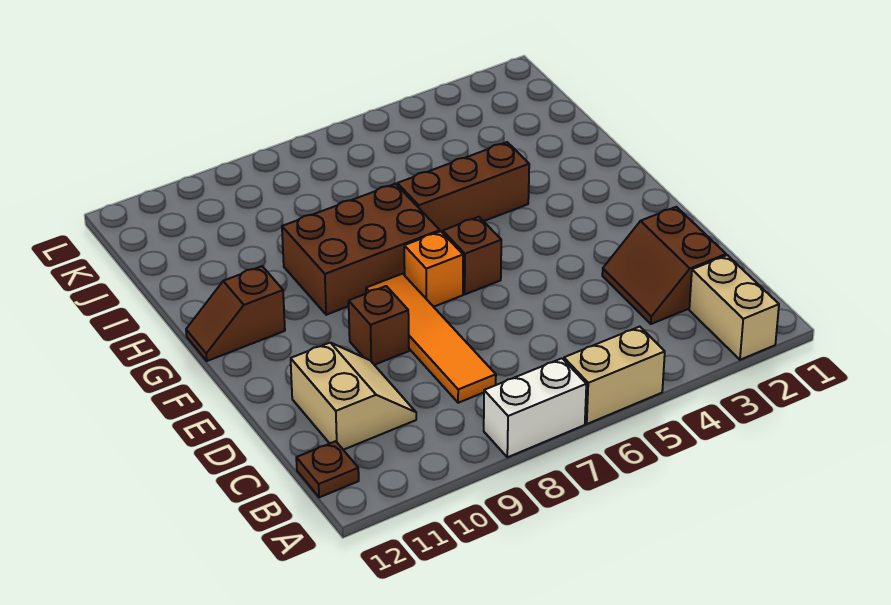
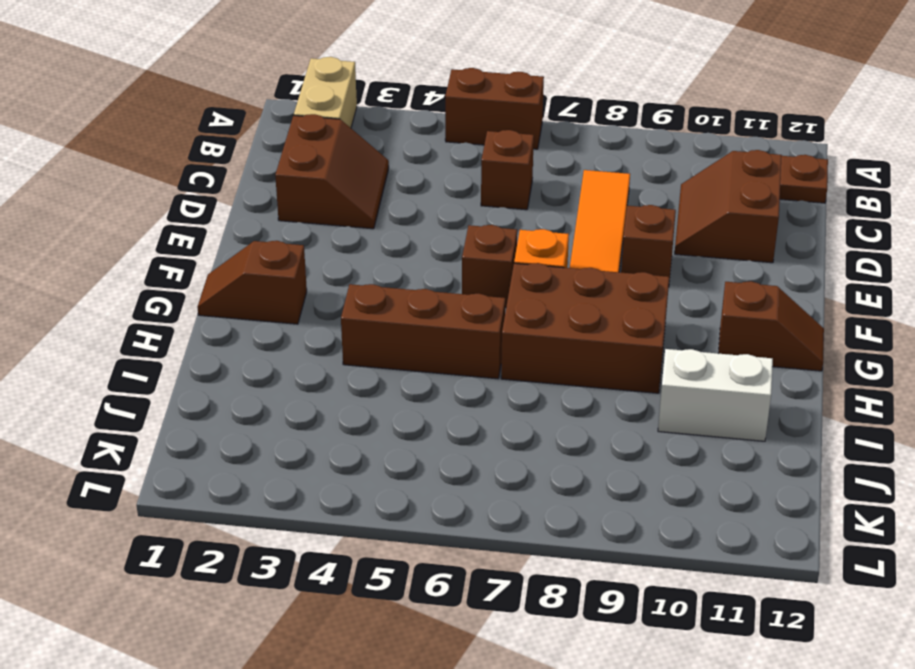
tan brick A5:A6 level 1 -> brown brick A5:A6 level 1
white brick A7:A8 level 1 -> white brick I10:I11 level 1
none -> brown brick C6 level 1
tan slope C10:D11 level 1 top 11 -> brown slope C10:D11 level 1 top 11
none -> brown slope G1:G2 level 1 top 2

